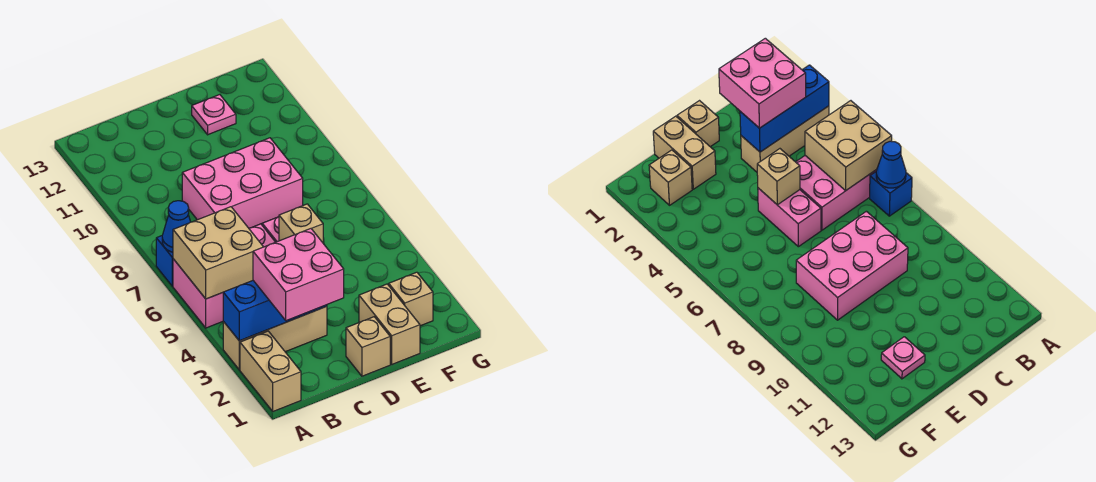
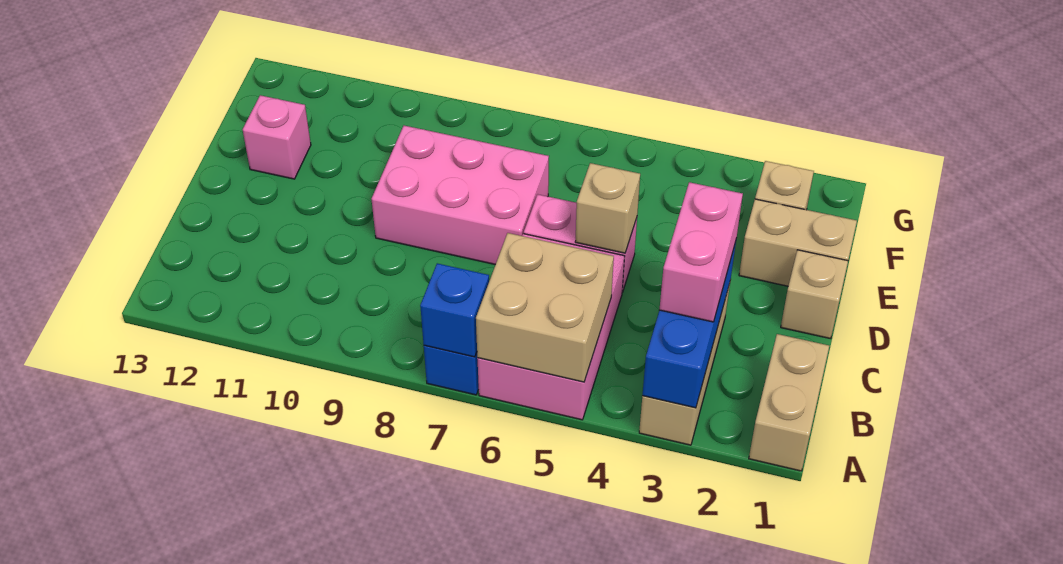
tan brick A1:A2 level 1 -> tan brick A1:B1 level 1
blue cone A7 level 2 -> blue brick A7 level 2
pink brick B2:C3 level 3 -> pink brick B3:C3 level 3
pink brick C8:E9 level 1 -> pink brick D7:E9 level 1
pink plate E12 level 1 -> pink brick E12 level 1

